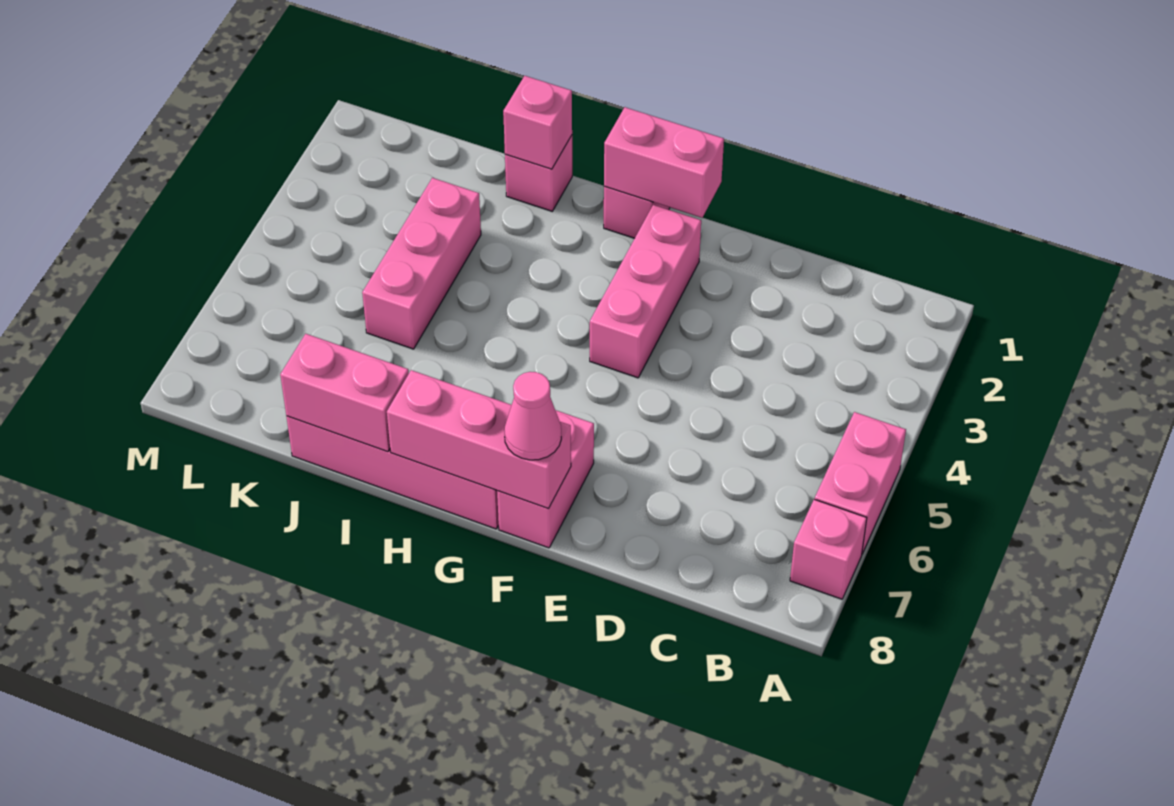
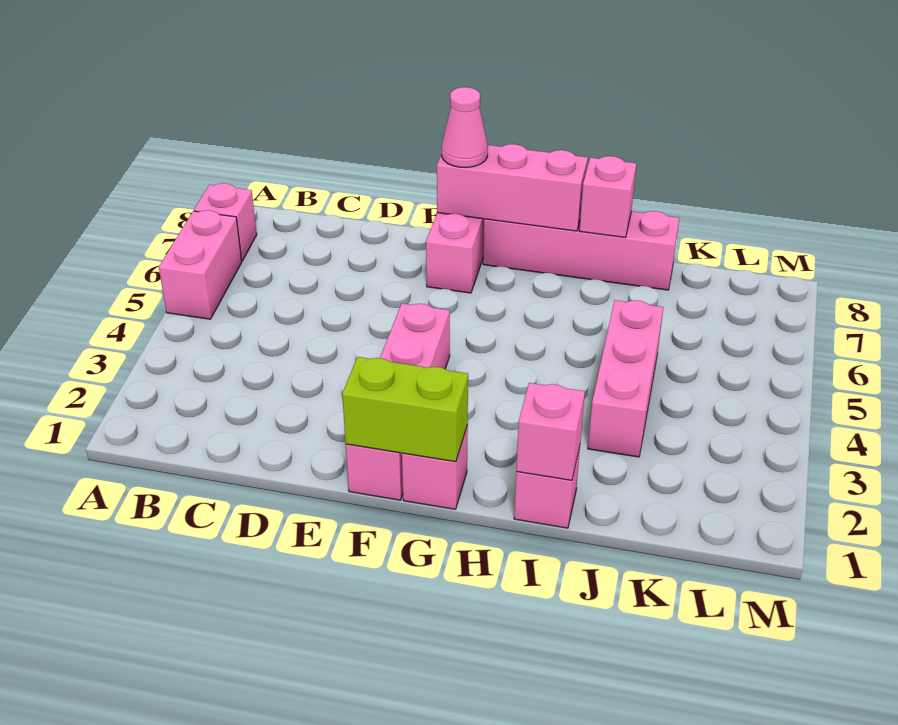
pink brick F1:G1 level 2 -> lime brick F1:G1 level 2
pink brick F2:F4 level 1 -> pink brick F1:F4 level 1
pink brick I8:J8 level 2 -> pink brick I8 level 2

